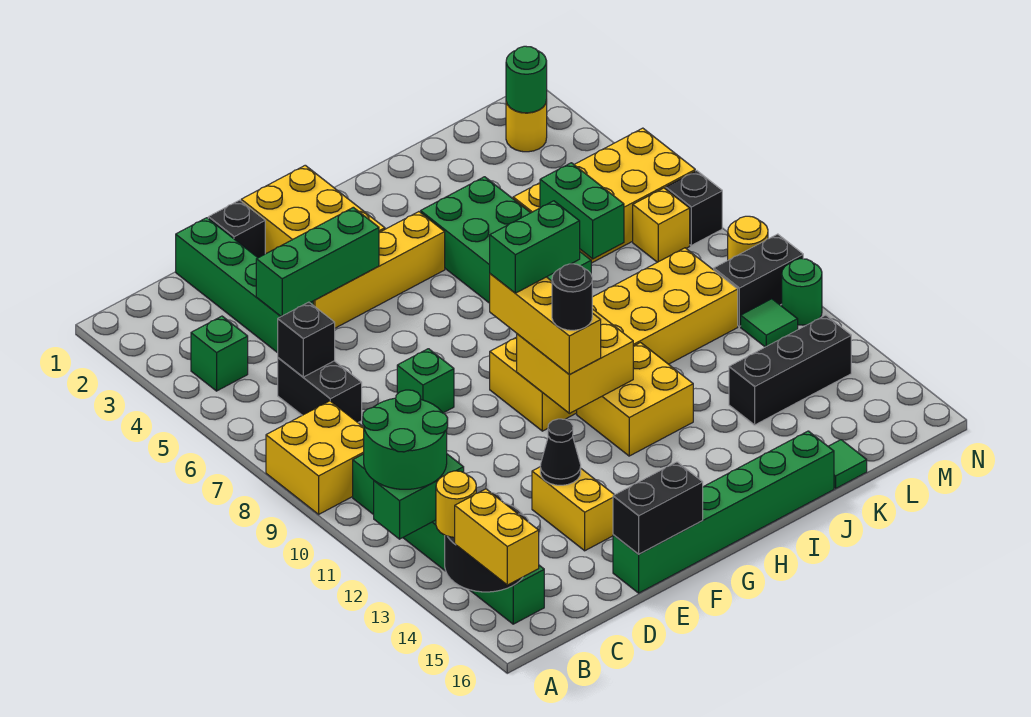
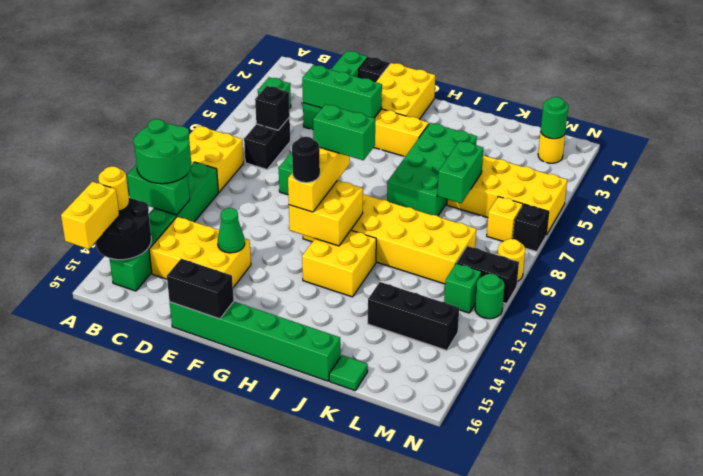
yellow brick E13:E14 level 1 -> yellow brick C13:E14 level 1
black cone E13 level 2 -> green cone E13 level 2
green tile M11 level 1 -> green brick M11 level 1

